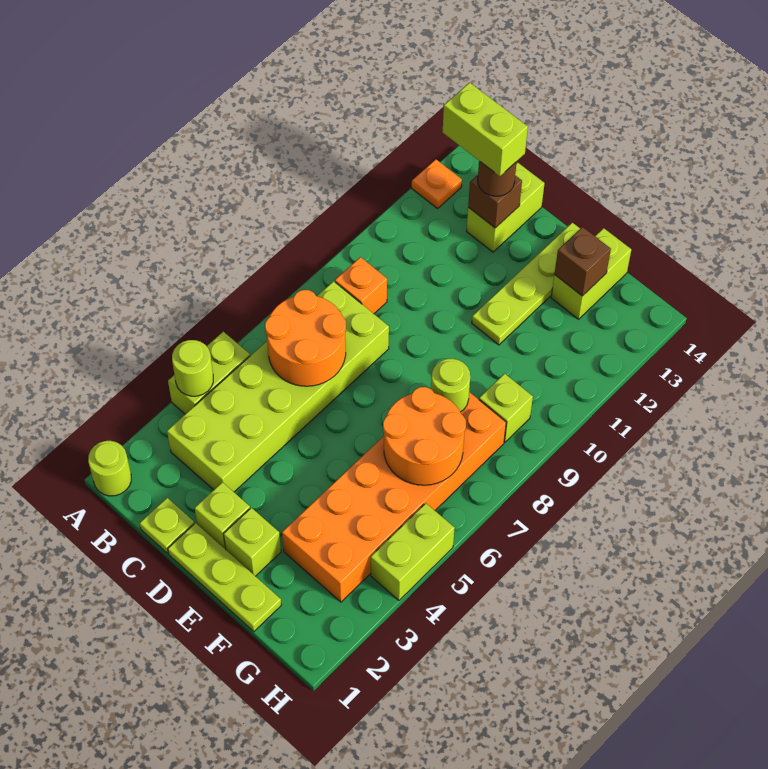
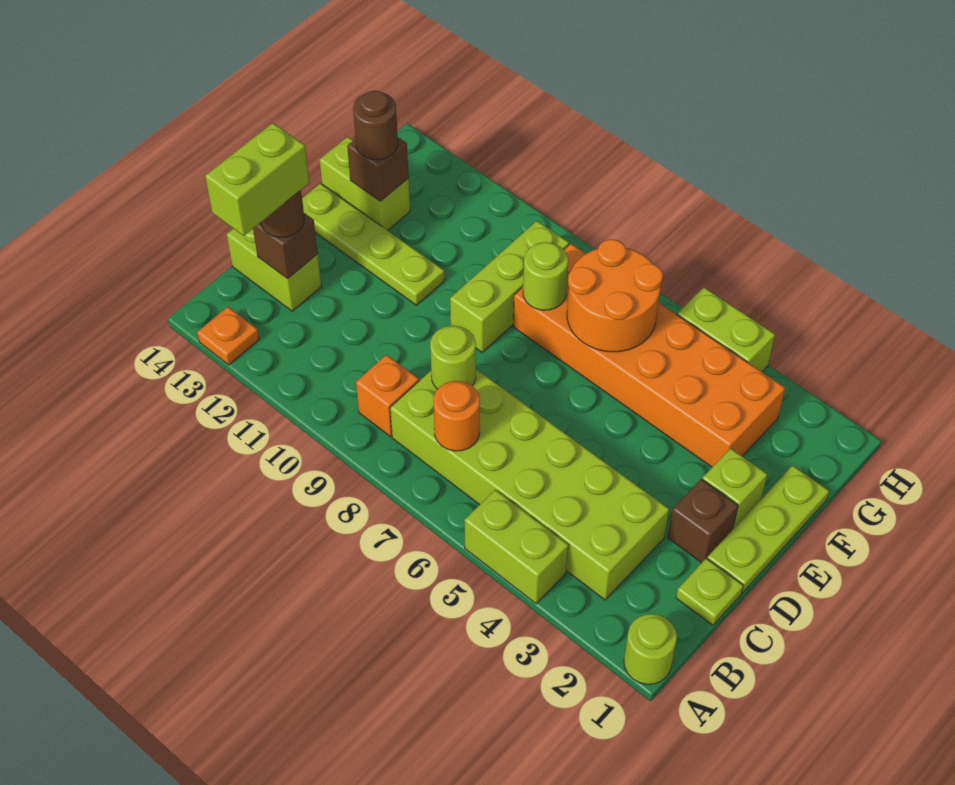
lime round brick A4 level 2 -> lime round brick C8 level 2
orange round brick B6:C7 level 2 -> orange round brick B7 level 2
lime brick D2 level 1 -> brown brick D2 level 1
none -> brown round brick F13 level 3
lime brick G9 level 1 -> lime brick E9:G9 level 1

